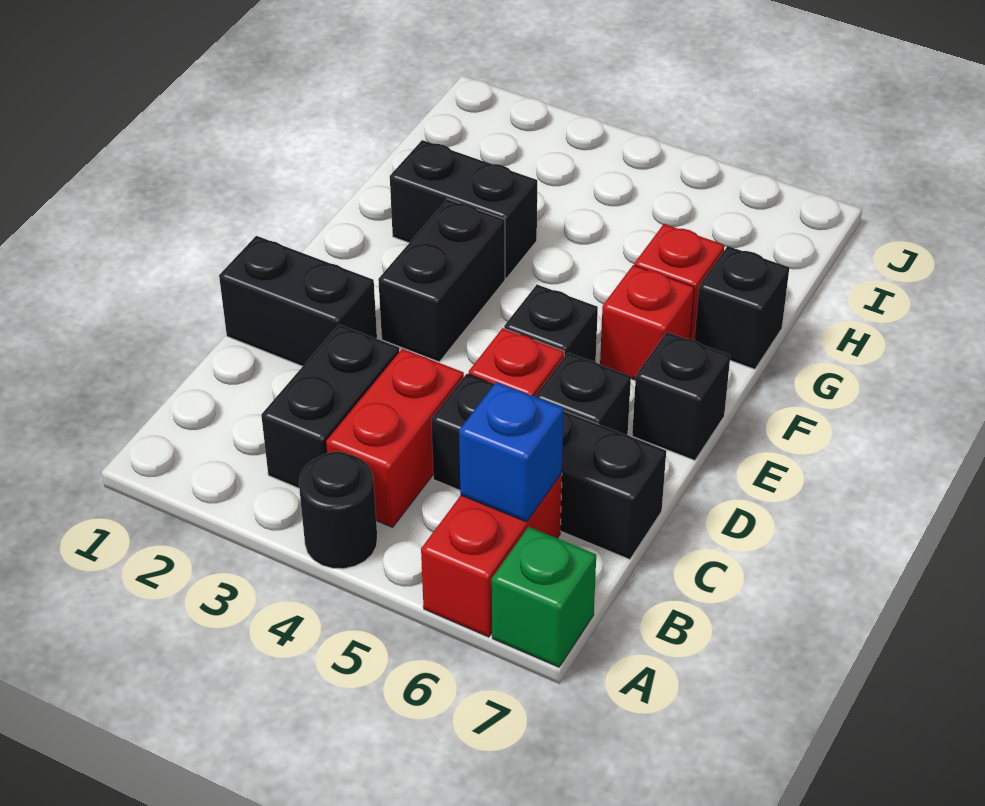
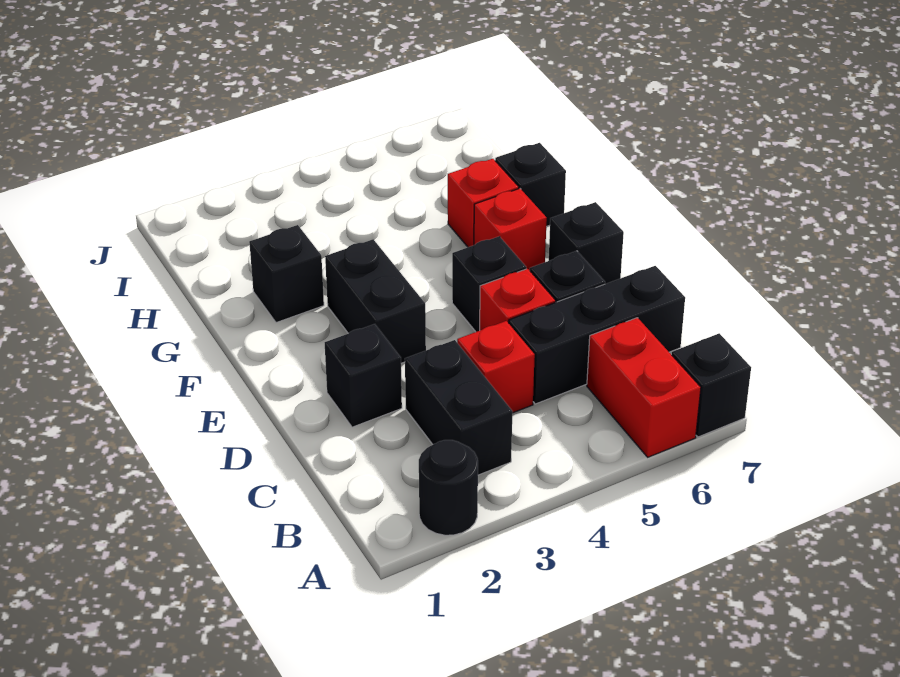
black round brick A4 level 1 -> black round brick A2 level 1
green brick A7 level 1 -> black brick A7 level 1
red brick B4:C4 level 1 -> red brick C4 level 1
blue brick B6 level 2 -> none
black brick D1:D2 level 1 -> black brick D2 level 1
black brick G2:G3 level 1 -> black brick G2 level 1

